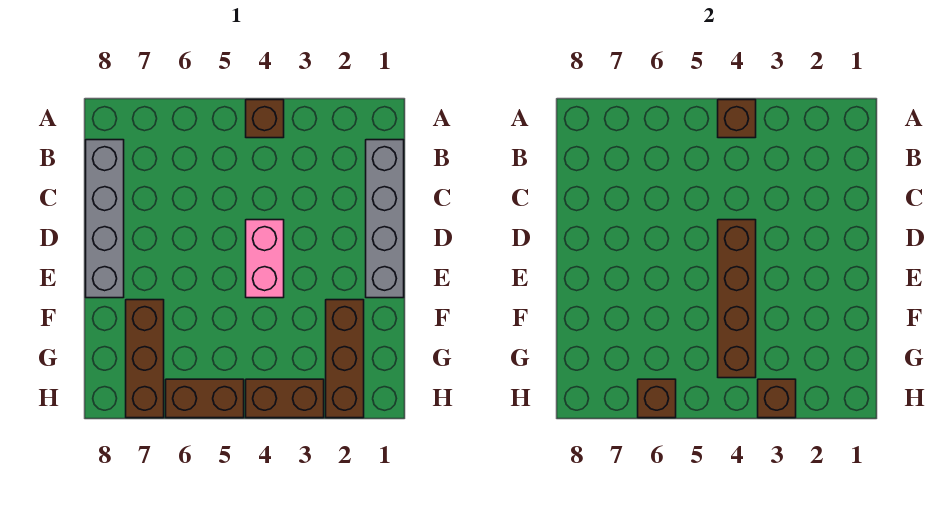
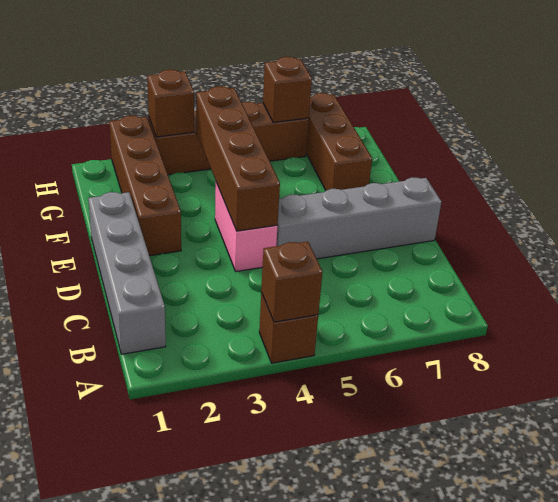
grey brick B8:E8 level 1 -> grey brick D5:D8 level 1
brown brick F2:H2 level 1 -> brown brick E2:H2 level 1

